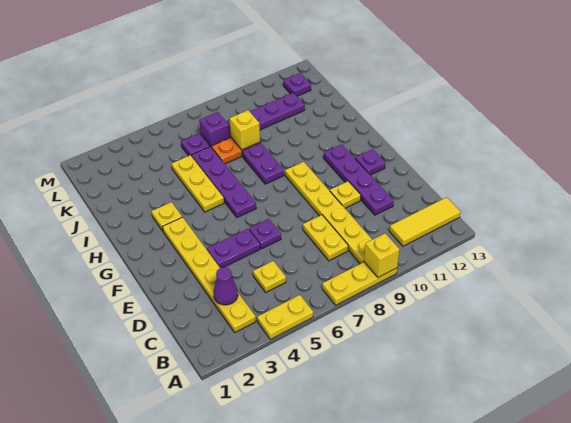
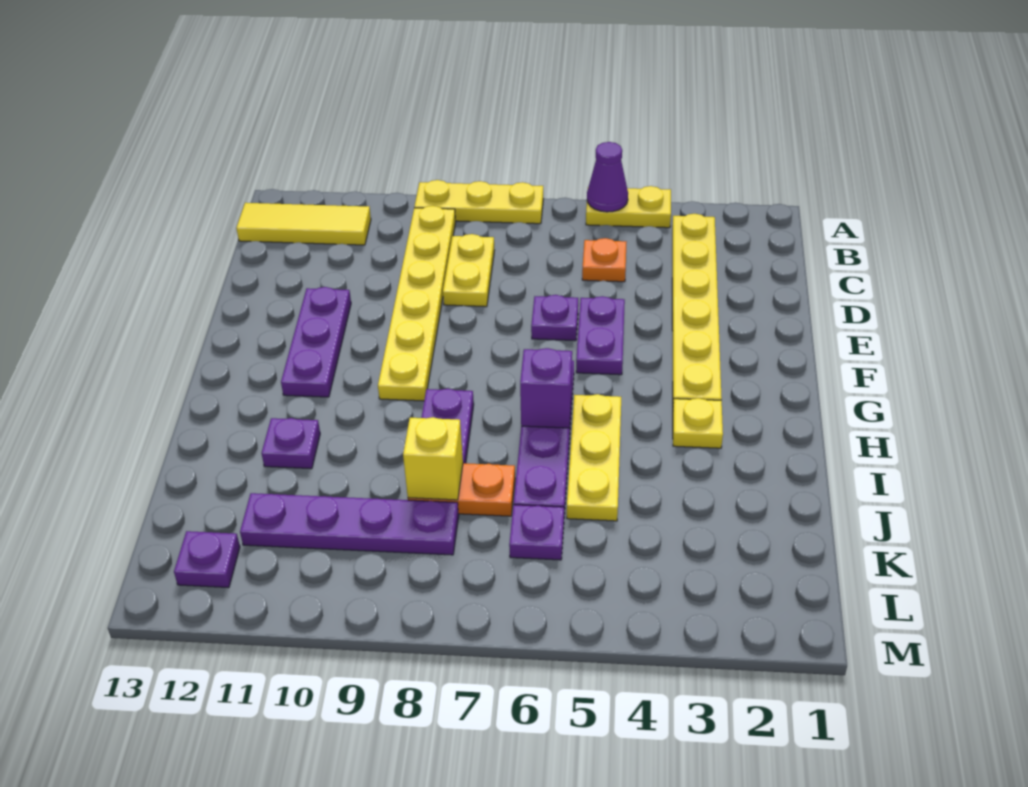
yellow brick A9 level 2 -> none
purple cone C3 level 2 -> purple cone A5 level 2
yellow plate C5 level 1 -> orange plate C5 level 1
purple plate D11:G11 level 1 -> purple plate E11:G11 level 1
purple plate E4:E5 level 1 -> purple plate E5:F5 level 1
yellow plate E10 level 1 -> none
purple plate F12 level 1 -> purple plate I11 level 1
purple brick K7 level 1 -> purple brick H6 level 2

